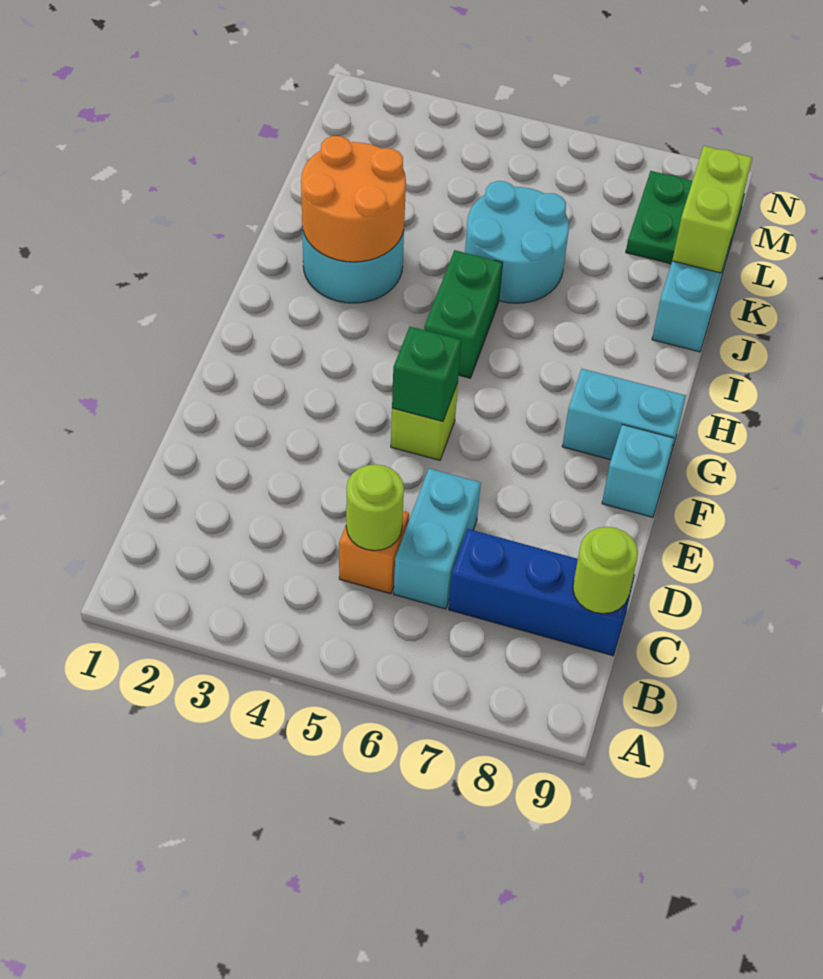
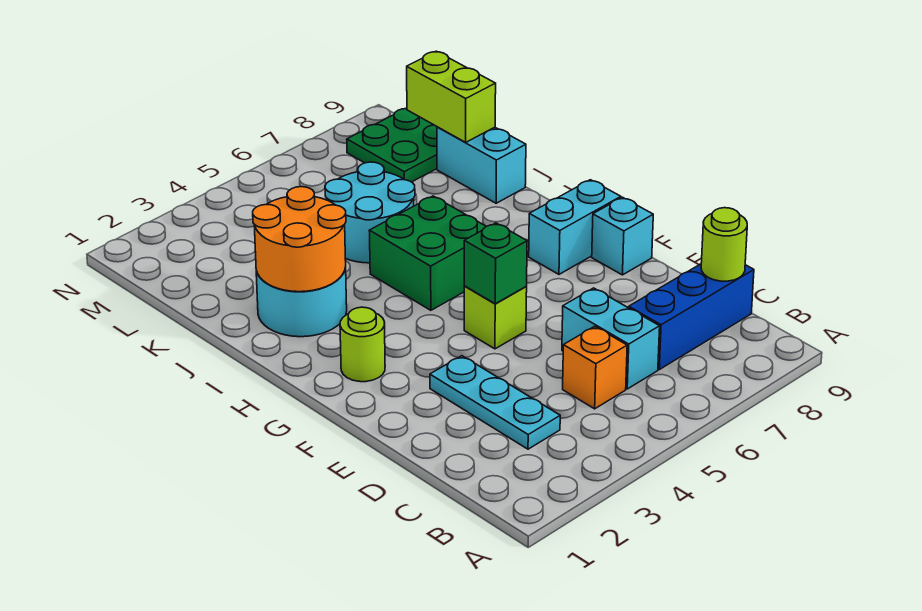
none -> cyan plate C3:E3 level 1
lime round brick C5 level 2 -> lime round brick G2 level 1
green brick H5:I5 level 1 -> green brick H5:I6 level 1

